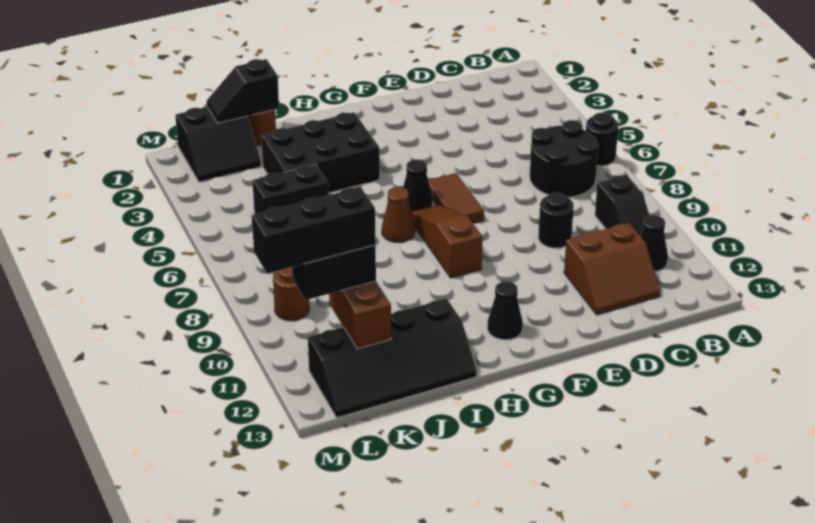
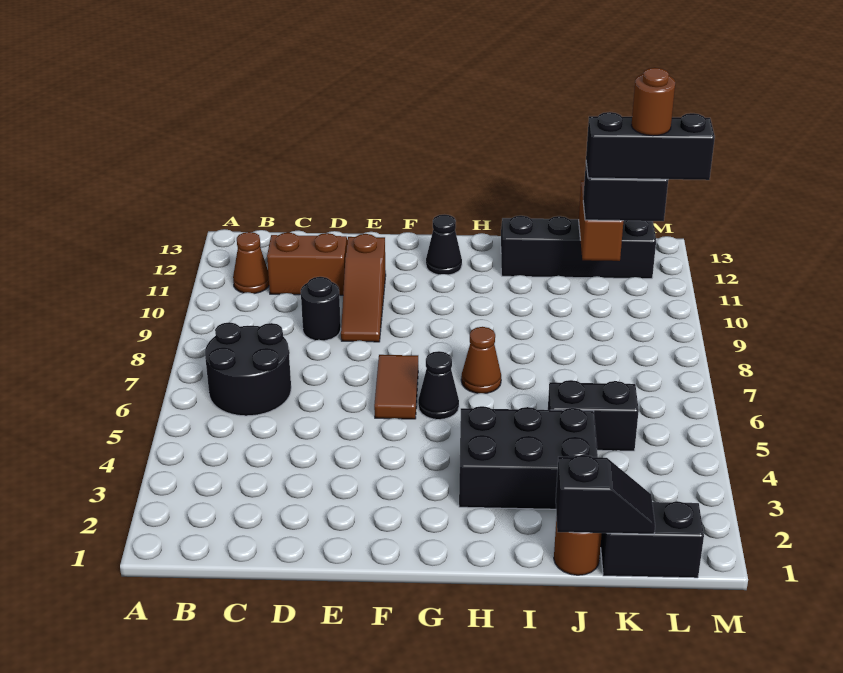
black round brick A6 level 1 -> none
black slope B9:B10 level 1 top 9 -> none
black cone B11 level 1 -> brown cone B11 level 1
brown slope G7:G9 level 1 top 9 -> brown slope E9:E11 level 1 top 11
brown round brick L9 level 1 -> brown round brick L11 level 5

